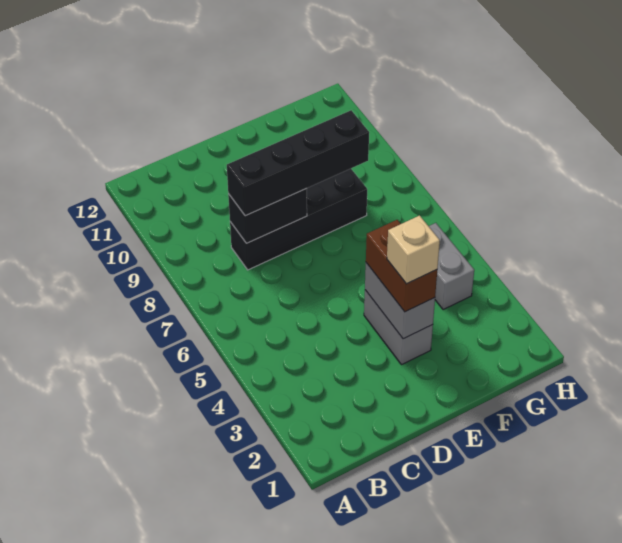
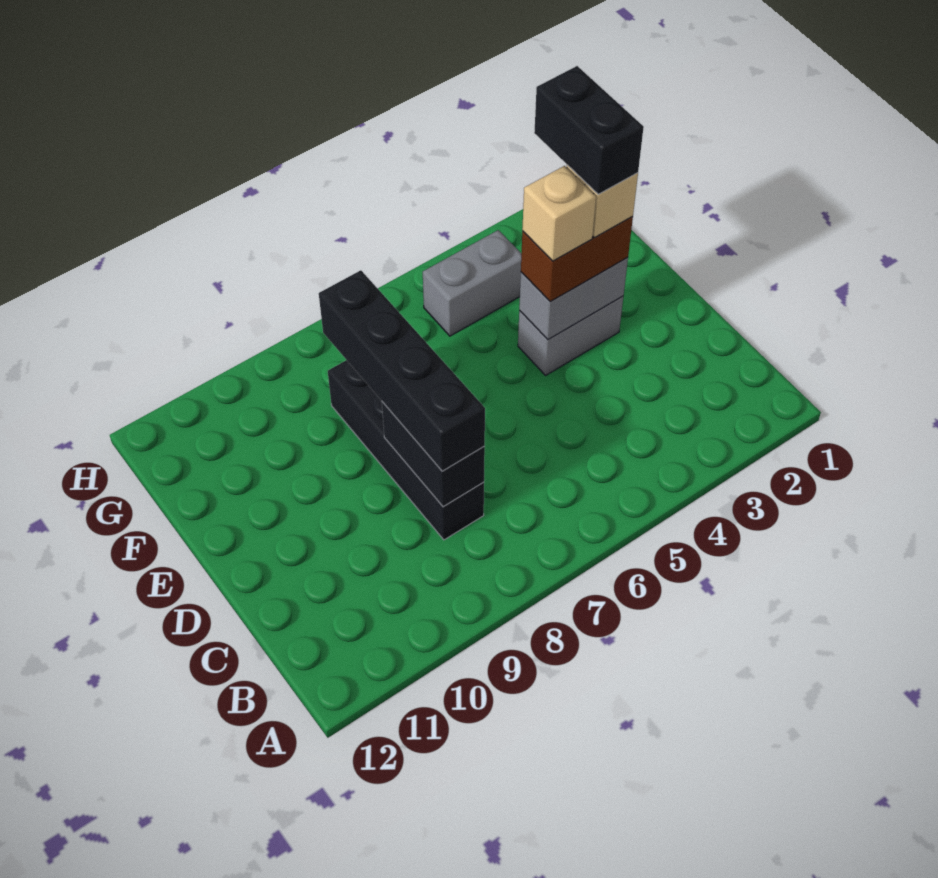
none -> black brick E3:F3 level 5
none -> tan brick E4 level 4

